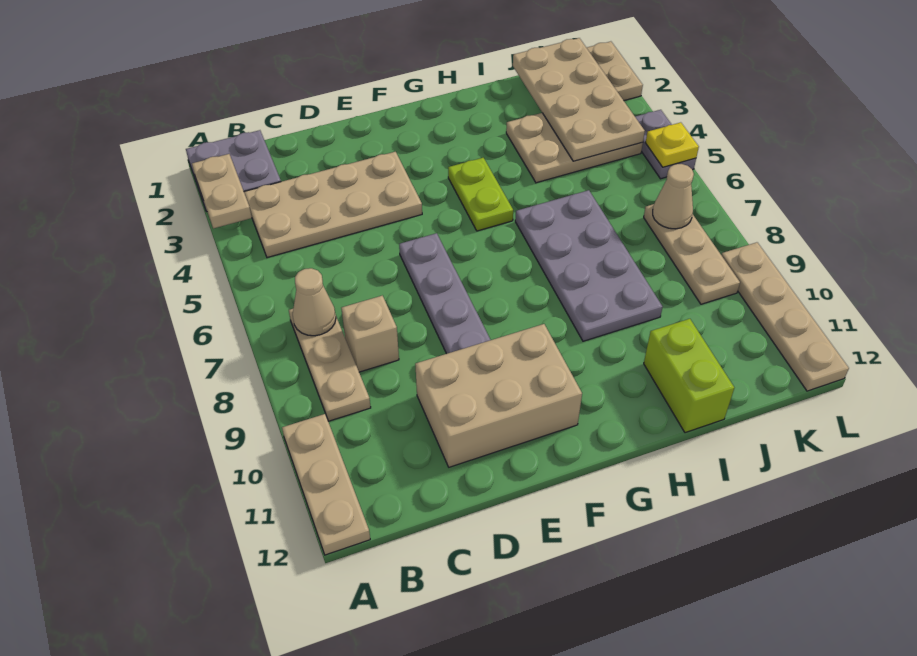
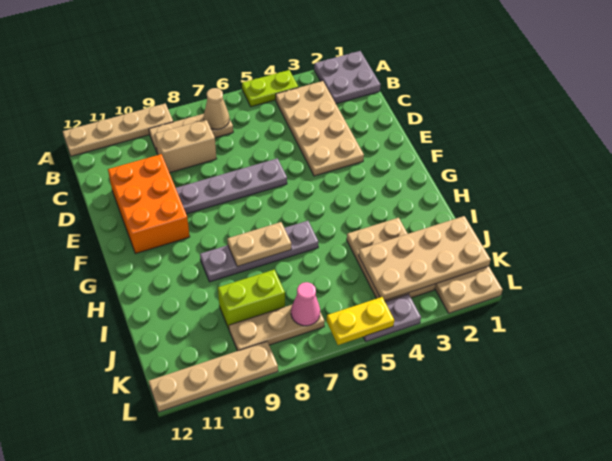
tan plate A2:A3 level 2 -> tan plate H7:H8 level 2
tan plate A10:A12 level 1 -> tan plate A9:A12 level 1
tan brick C8 level 1 -> tan brick C8:C9 level 1
tan brick D10:F11 level 1 -> orange brick D10:F11 level 1
lime plate G4:G5 level 1 -> lime plate A4:A5 level 1
grey plate H6:I9 level 1 -> grey plate H6:H9 level 1
lime brick I11:I12 level 1 -> lime brick J8:J9 level 1
tan cone K7 level 2 -> pink cone K7 level 2
yellow plate L5 level 2 -> yellow plate L5:L6 level 2

